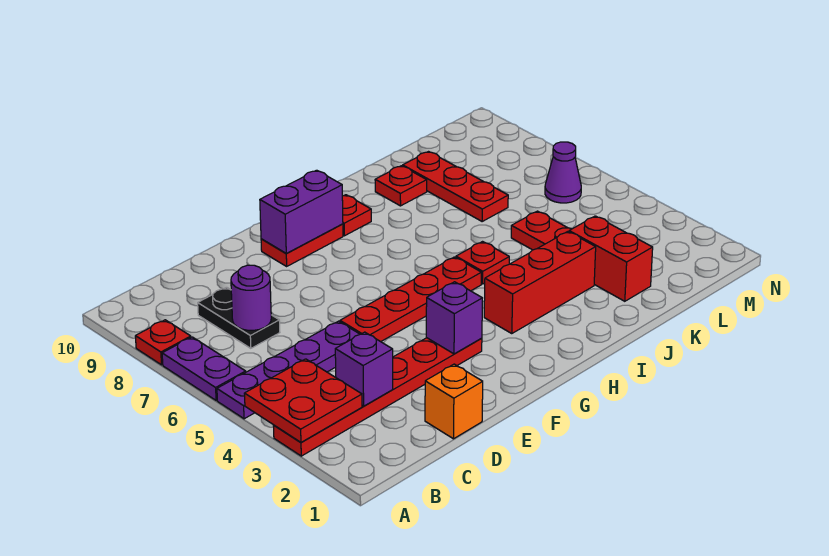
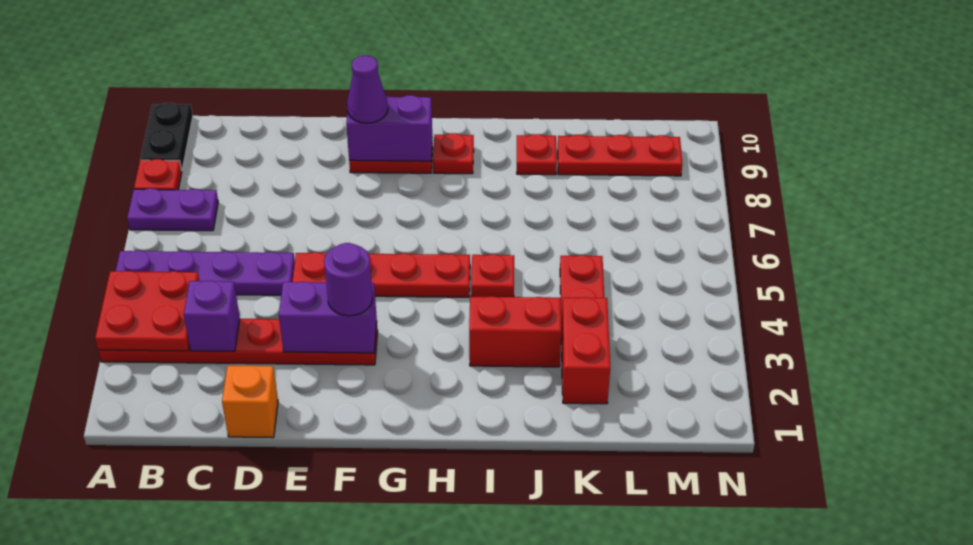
purple plate A6:A7 level 1 -> purple plate A7:B7 level 1
black plate C7:C8 level 1 -> black plate A9:A10 level 1
purple round brick C7 level 2 -> purple round brick F3 level 3
purple brick F3 level 2 -> purple brick E3:F3 level 2
red brick H3:J3 level 1 -> red brick I3:J3 level 1
red plate K7:K9 level 1 -> red plate K9:M9 level 1
purple cone M6 level 1 -> purple cone F9 level 3

